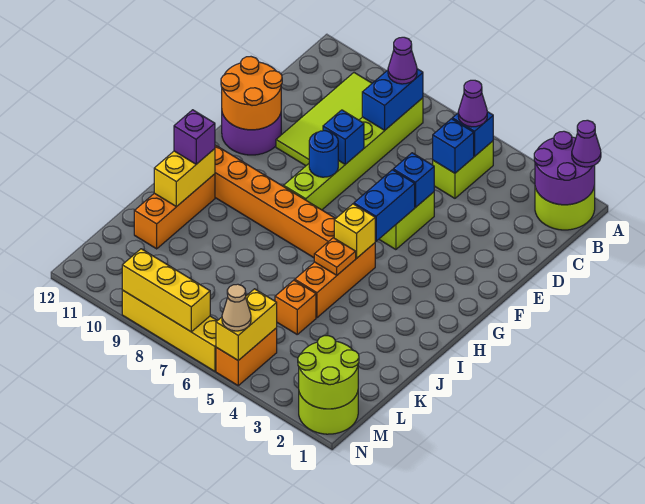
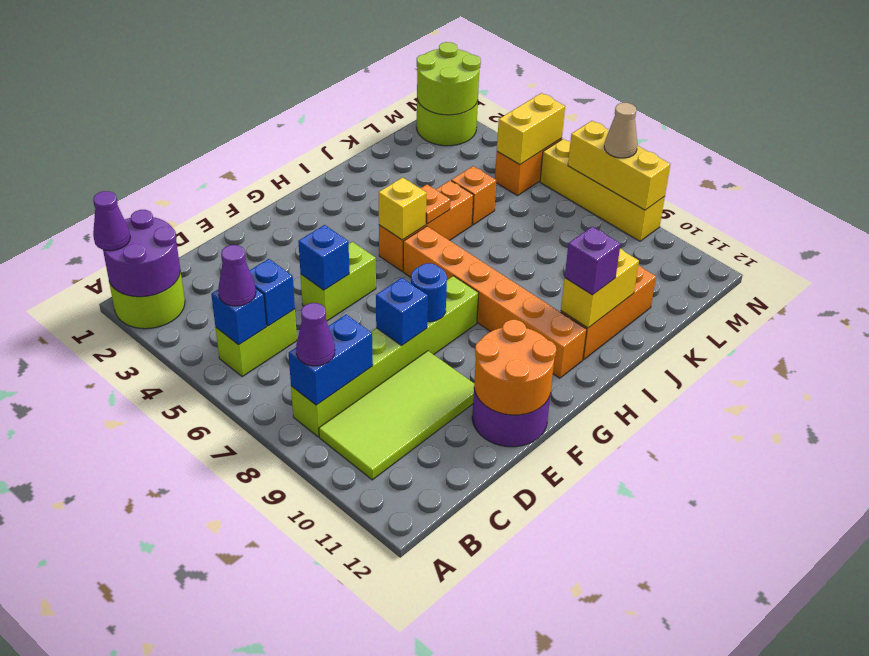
blue brick F5:G5 level 2 -> none
tan cone N5 level 3 -> tan cone N8 level 3

